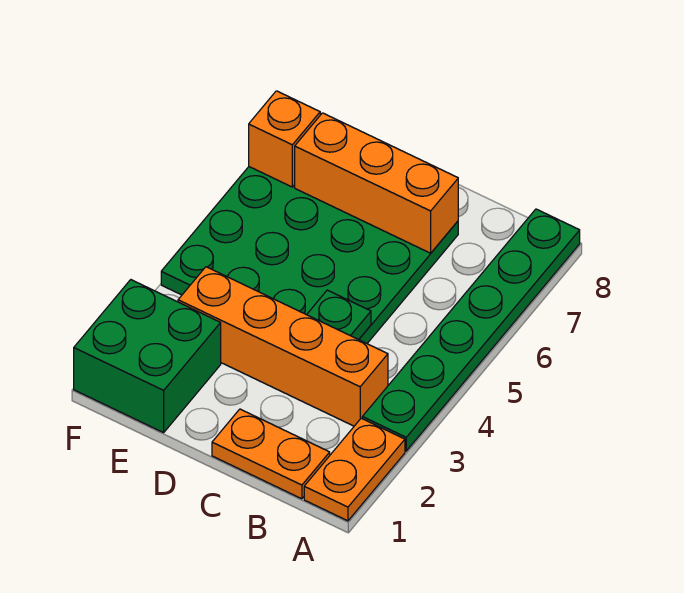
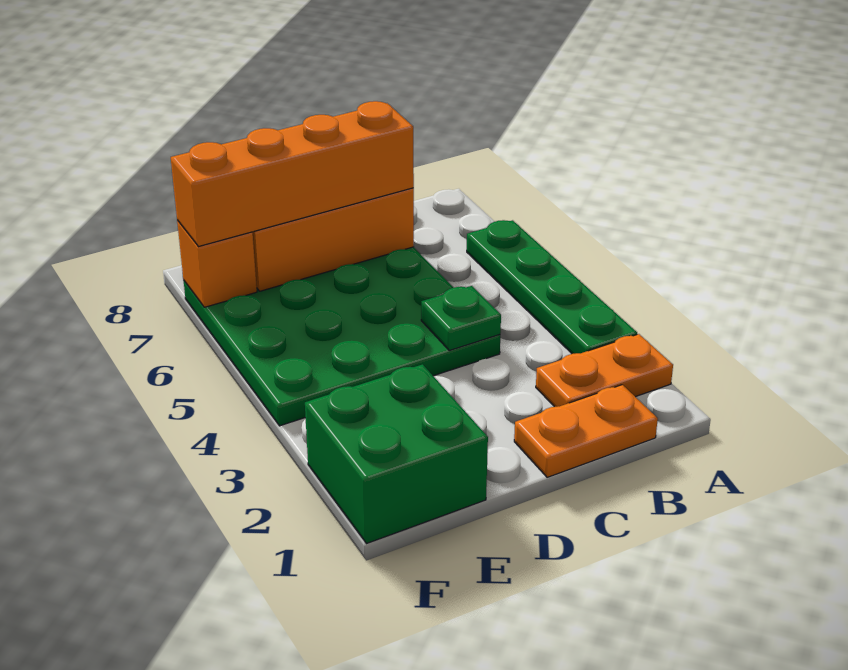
orange plate A1:A2 level 1 -> orange plate A2:B2 level 1
green plate A3:A8 level 1 -> green plate A3:A6 level 1
orange brick B3:E3 level 1 -> orange brick C7:F7 level 3

